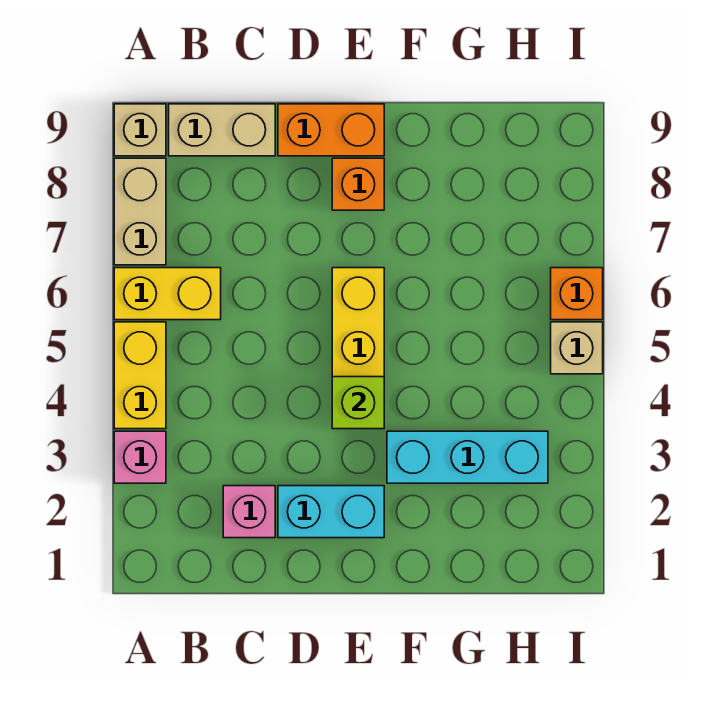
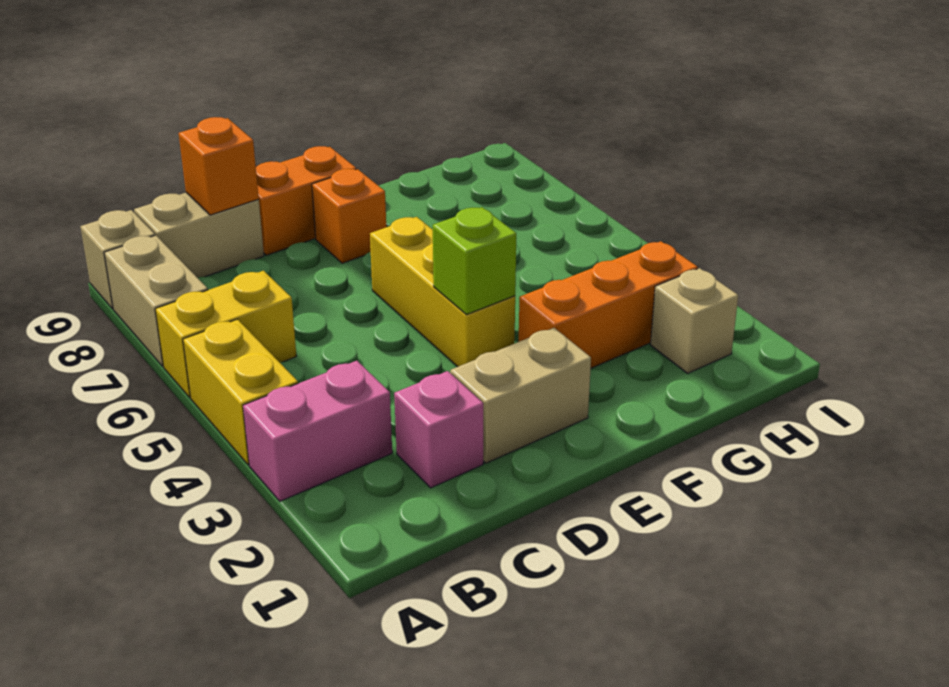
pink brick A3 level 1 -> pink brick A3:B3 level 1
cyan brick D2:E2 level 1 -> tan brick D2:E2 level 1
cyan brick F3:H3 level 1 -> orange brick F3:H3 level 1
tan brick I5 level 1 -> tan brick H2 level 1
orange brick I6 level 1 -> orange brick C9 level 2

